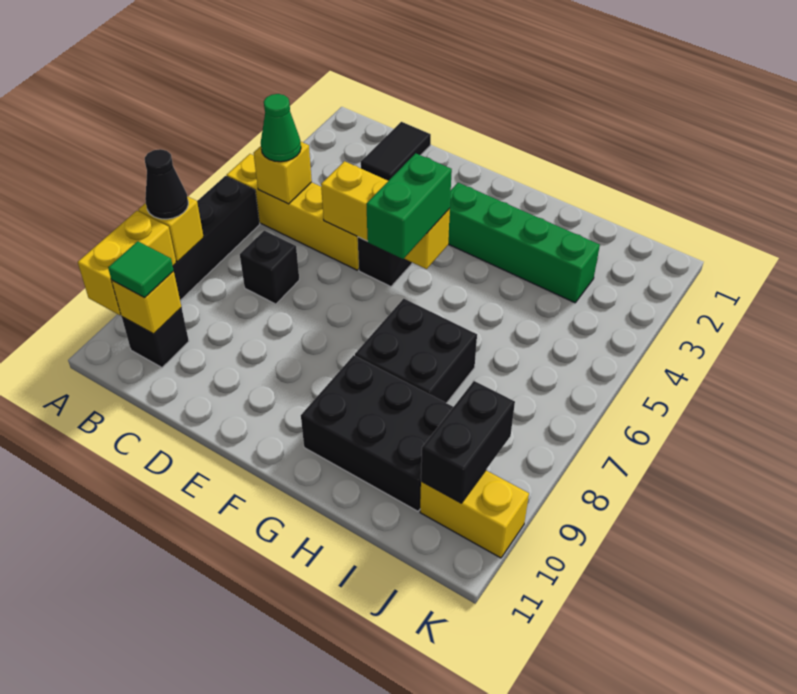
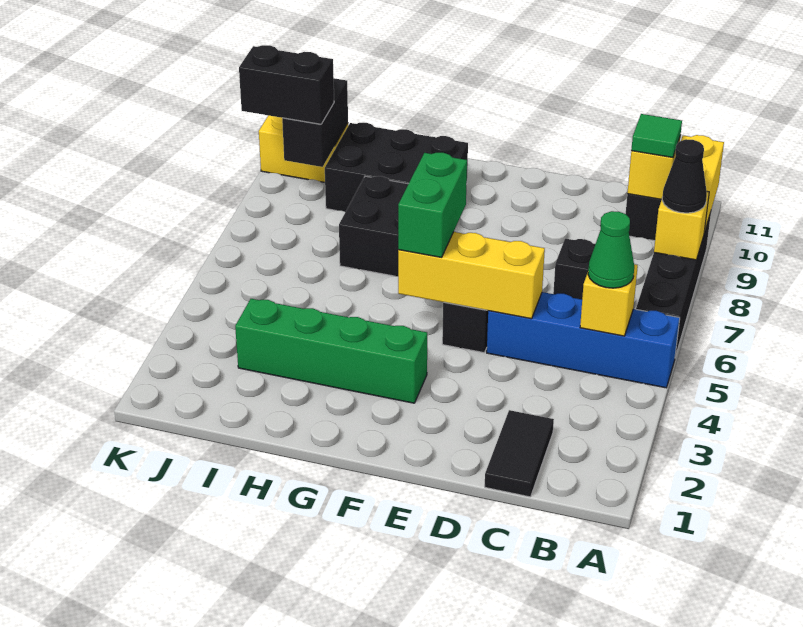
yellow brick A5:D5 level 1 -> blue brick A5:D5 level 1
none -> black brick J9:K9 level 3

